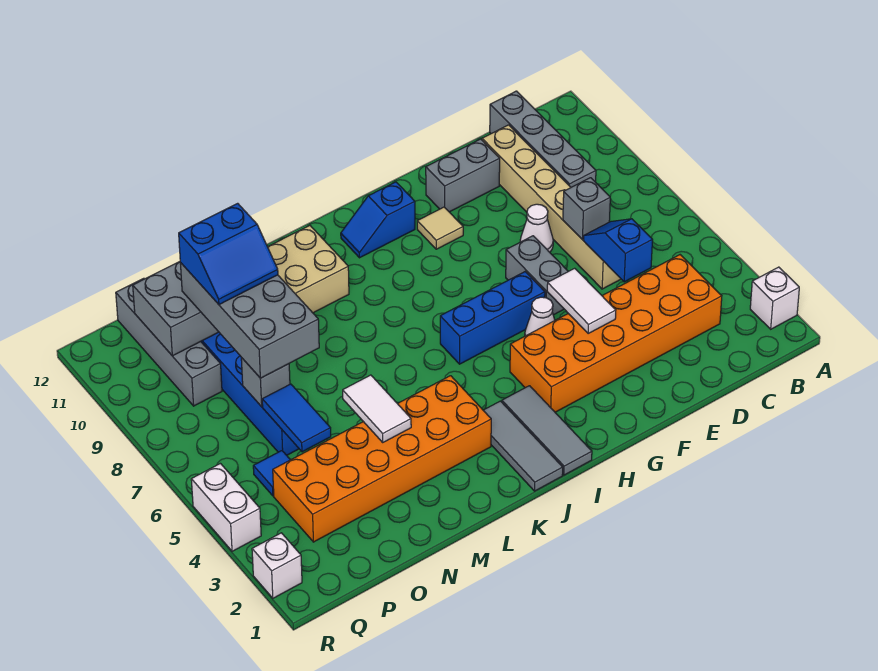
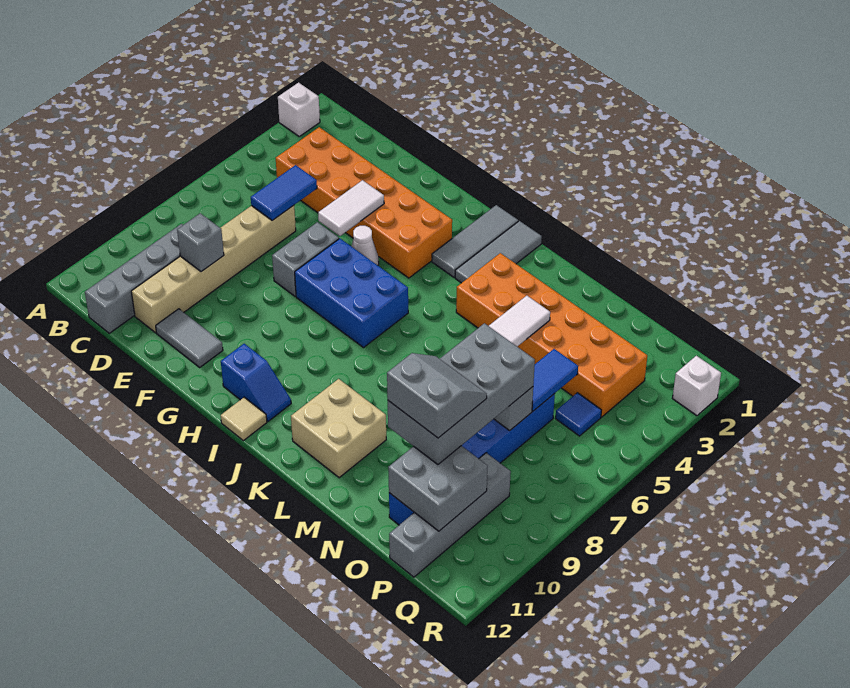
blue slope D5:D6 level 2 top 5 -> blue tile D5:D6 level 2
grey brick D7 level 2 -> grey brick D9 level 2
white cone E8 level 1 -> none
grey brick E11:F11 level 1 -> grey tile E11:F11 level 1
blue brick G6:I6 level 1 -> blue brick G6:I7 level 1
tan tile G10 level 1 -> tan tile I12 level 1
blue slope N9:O10 level 4 top 10 -> grey slope N9:O10 level 4 top 10
white brick R4:R5 level 1 -> none

